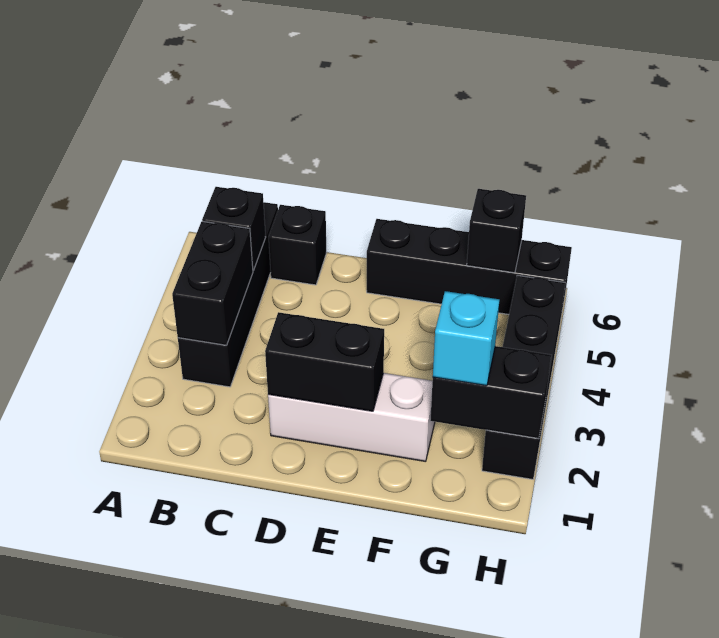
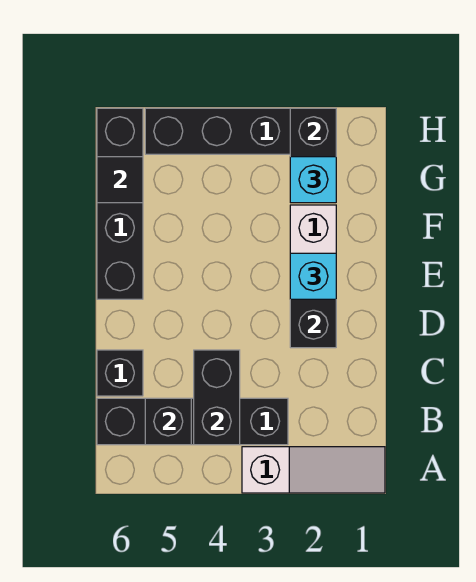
none -> white slope A1:A3 level 1 top 3
black brick B3:B4 level 2 -> black brick B4:C4 level 2
none -> cyan brick E2 level 3
black brick G6 level 2 -> black tile G6 level 2

